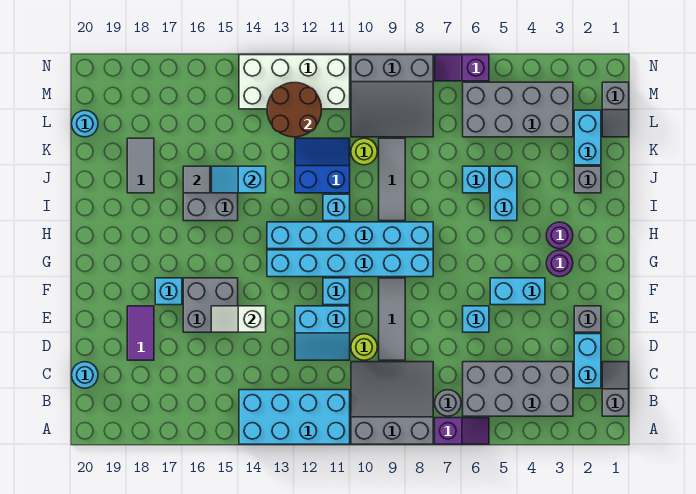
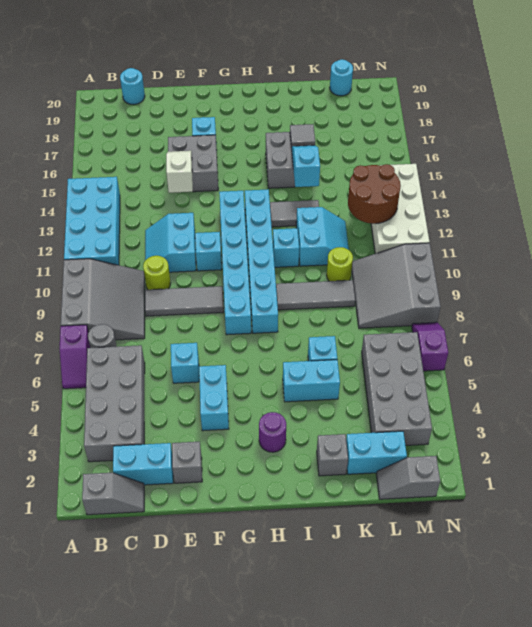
purple tile D18:E18 level 1 -> none
purple round brick G3 level 1 -> none
blue slope J11:K12 level 1 top J -> cyan slope J11:K12 level 1 top J
grey tile J18:K18 level 1 -> grey tile I13:J13 level 1

